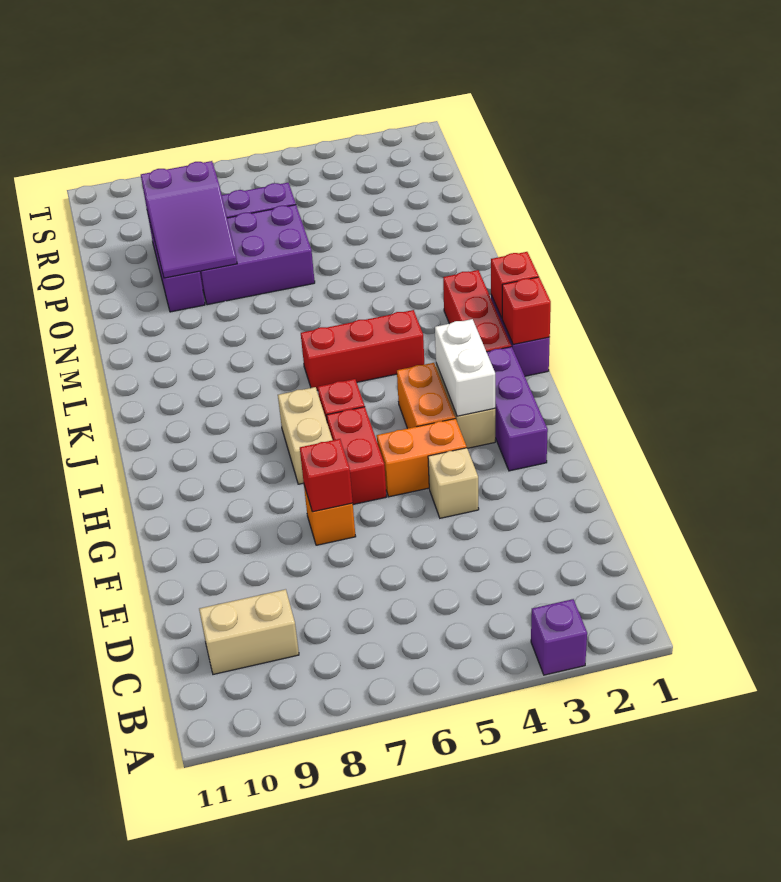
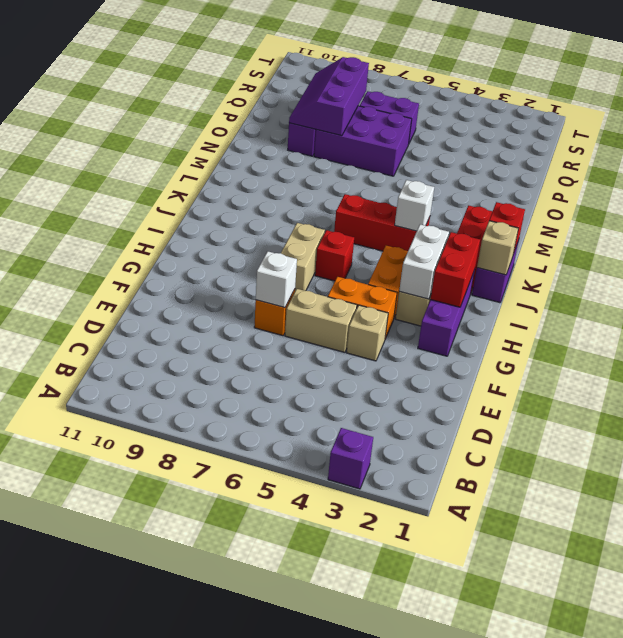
tan brick C9:C10 level 1 -> tan brick F5:F6 level 1
red brick F7 level 2 -> white brick F7 level 2
red brick G6:H6 level 1 -> red brick H2:I2 level 2
red brick J1 level 2 -> tan brick J1 level 2
none -> white brick K4 level 2
purple slope O8:Q9 level 2 top Q -> purple slope O8:Q9 level 2 top 8

